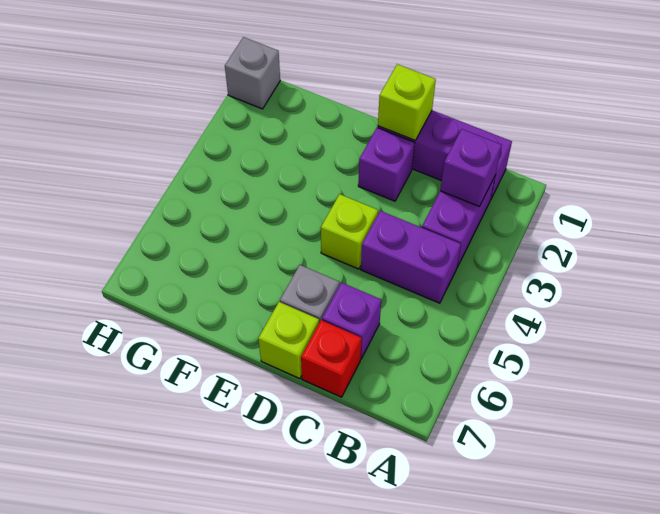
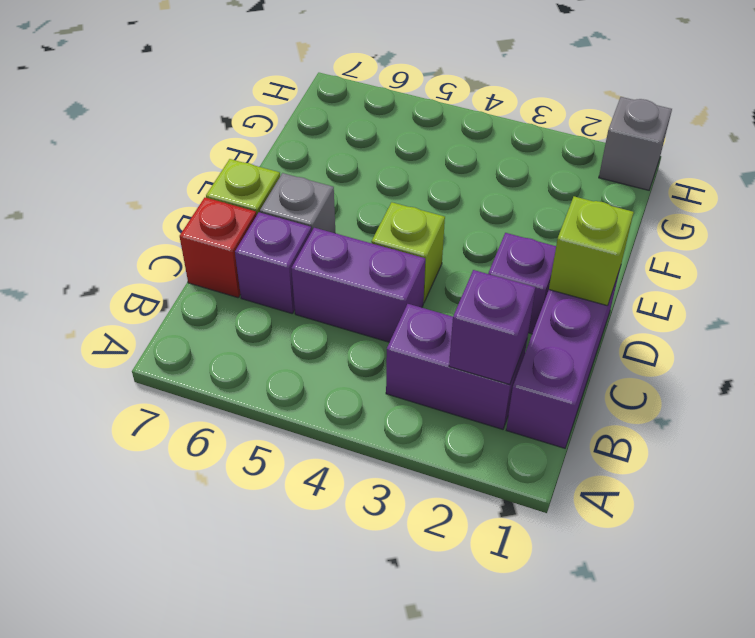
purple brick B4:C4 level 1 -> purple brick C4:C5 level 1

